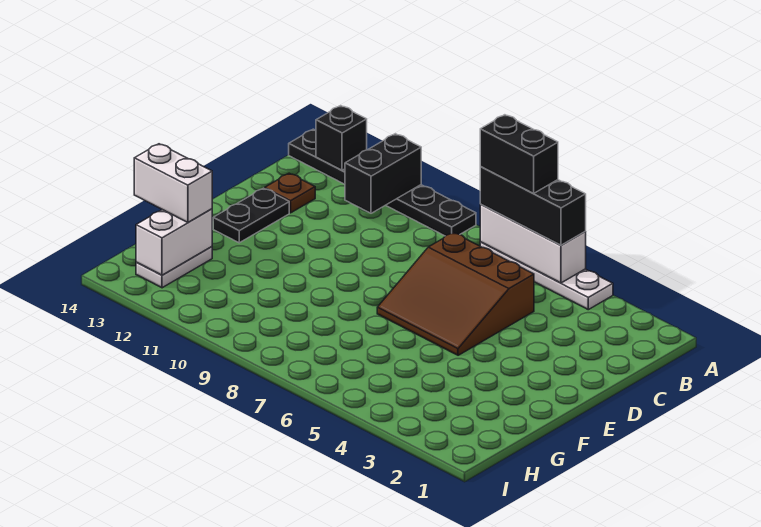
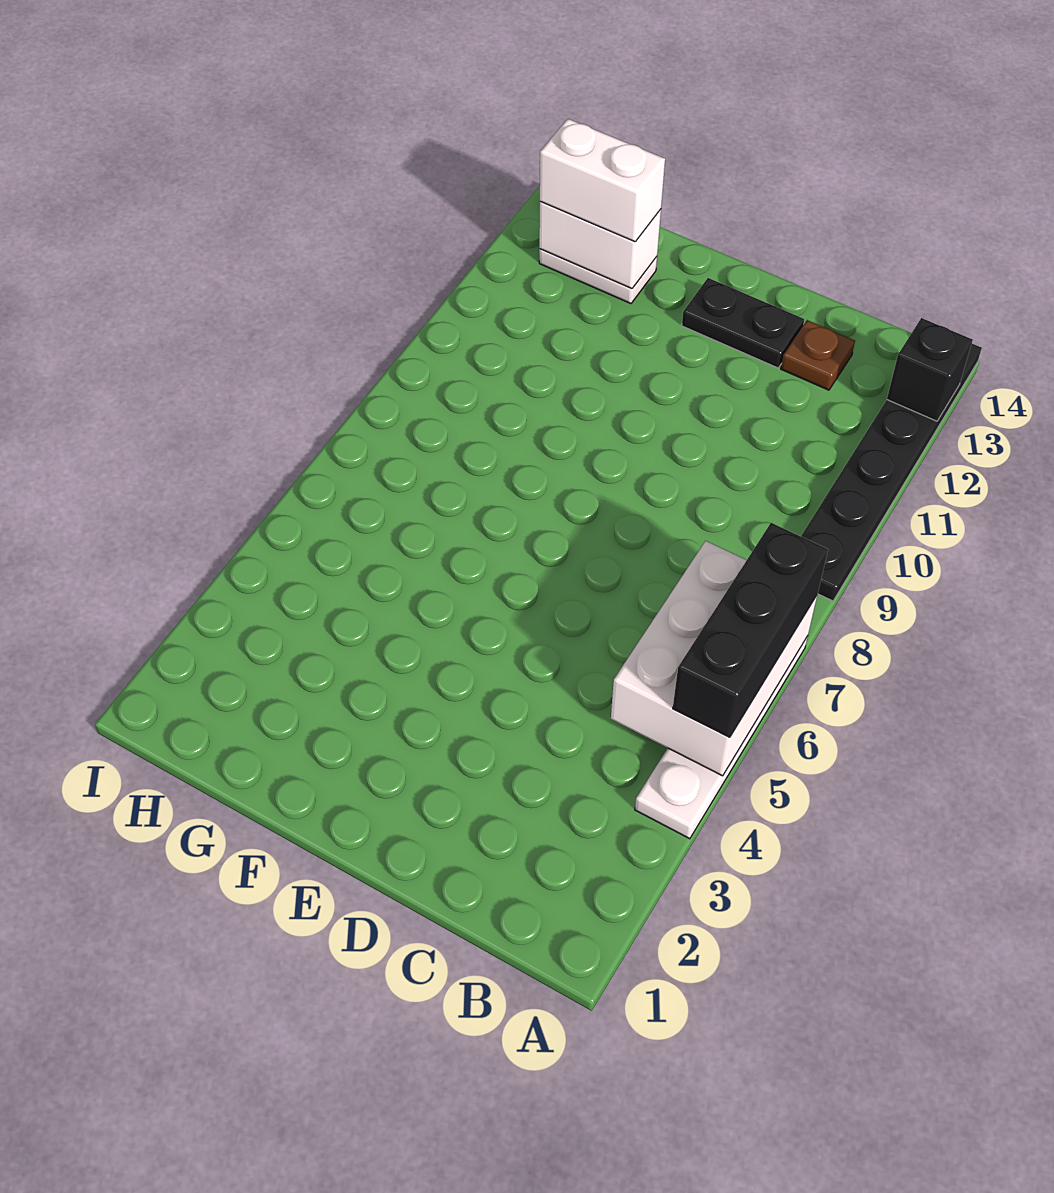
white brick A5:A7 level 2 -> white brick A5:B7 level 2
black brick A6:A7 level 4 -> none
black brick A11:B11 level 2 -> none
brown slope C5:E7 level 1 top C -> none
white brick G13:G14 level 3 -> white brick G13:H13 level 3

